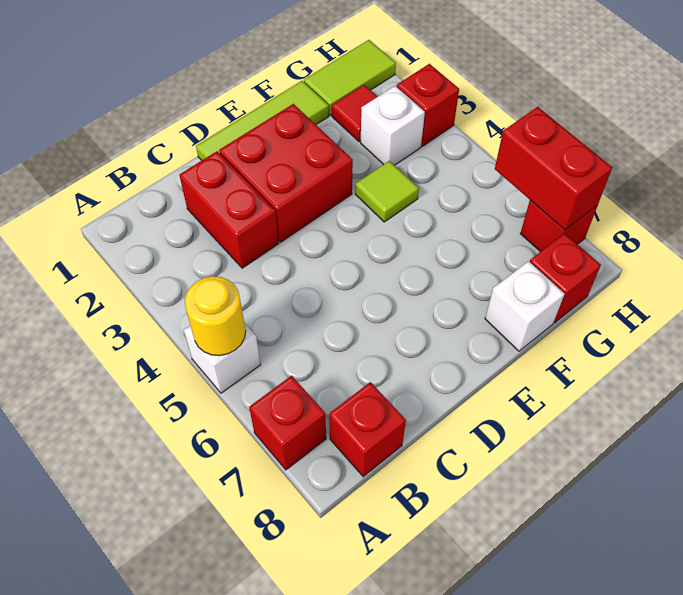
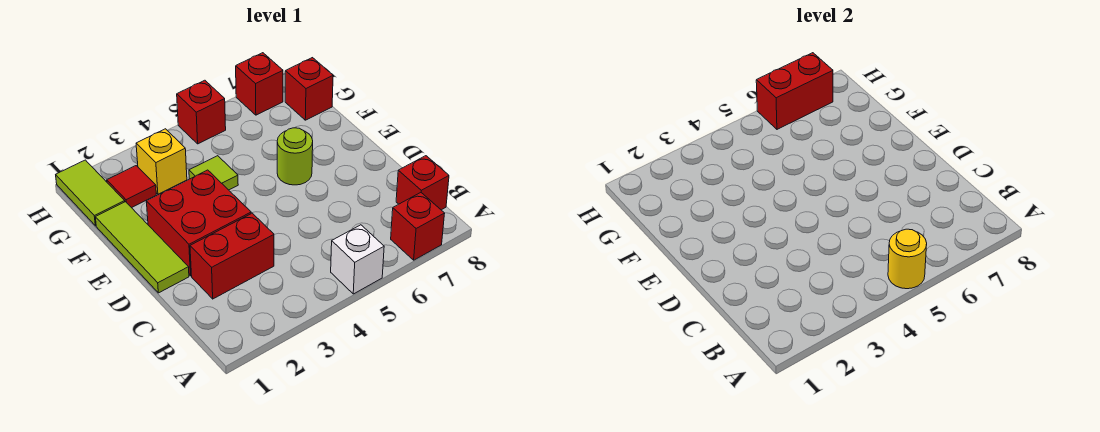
none -> lime round brick E6 level 1
white brick F8 level 1 -> none
white brick G3 level 1 -> yellow brick G3 level 1
red brick H3 level 1 -> red brick H5 level 1

